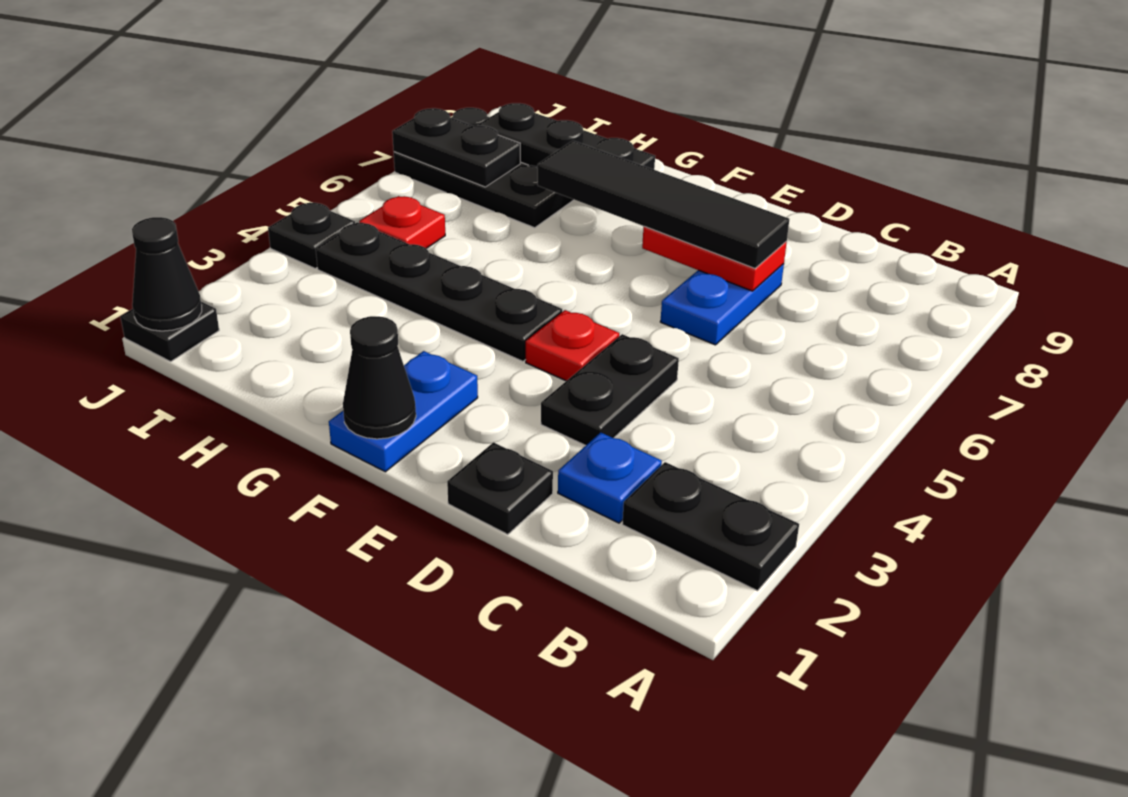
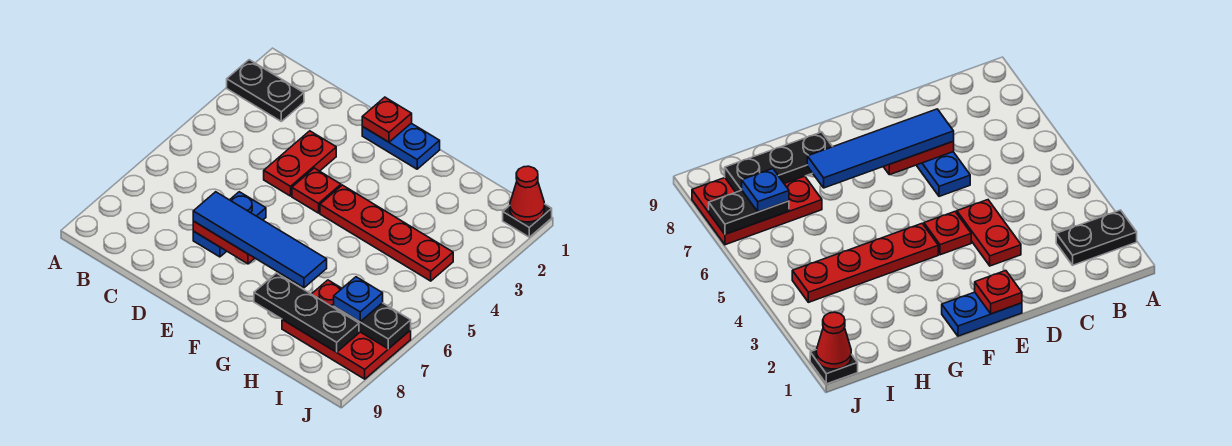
blue plate C2 level 1 -> blue plate I7 level 3
black plate D1 level 1 -> none
black plate D3:D4 level 1 -> red plate D3:D4 level 1
black tile D7:G7 level 3 -> blue tile D7:G7 level 3
blue plate F1:F2 level 1 -> blue plate E1:F1 level 1
black cone F1 level 2 -> none
black plate F4:I4 level 1 -> red plate F4:I4 level 1
black plate H7:J8 level 1 -> red plate H7:J8 level 1
red plate I5 level 1 -> red plate E1 level 2
black cone J1 level 2 -> red cone J1 level 2
black plate J4 level 1 -> none

